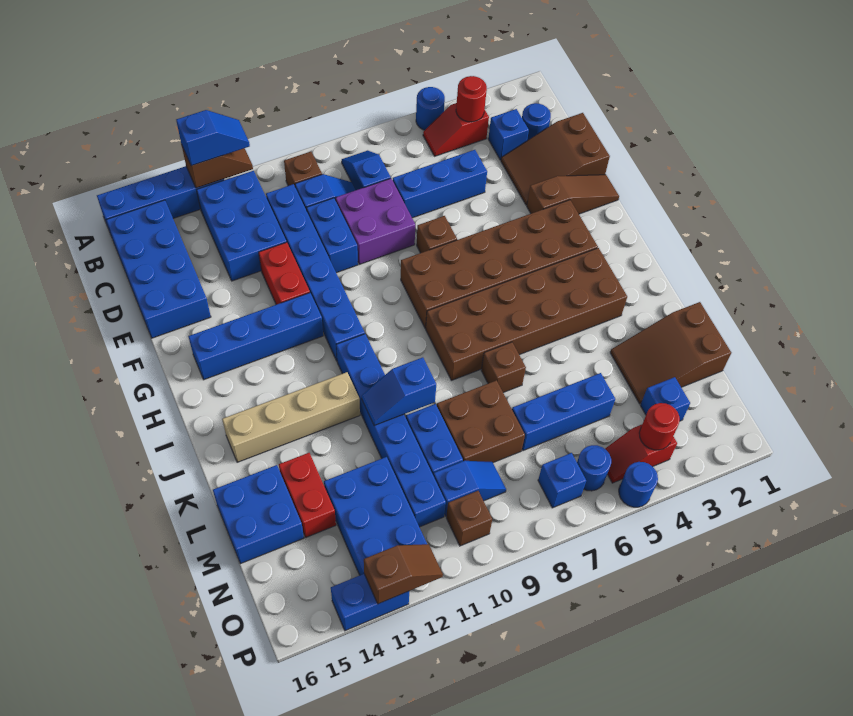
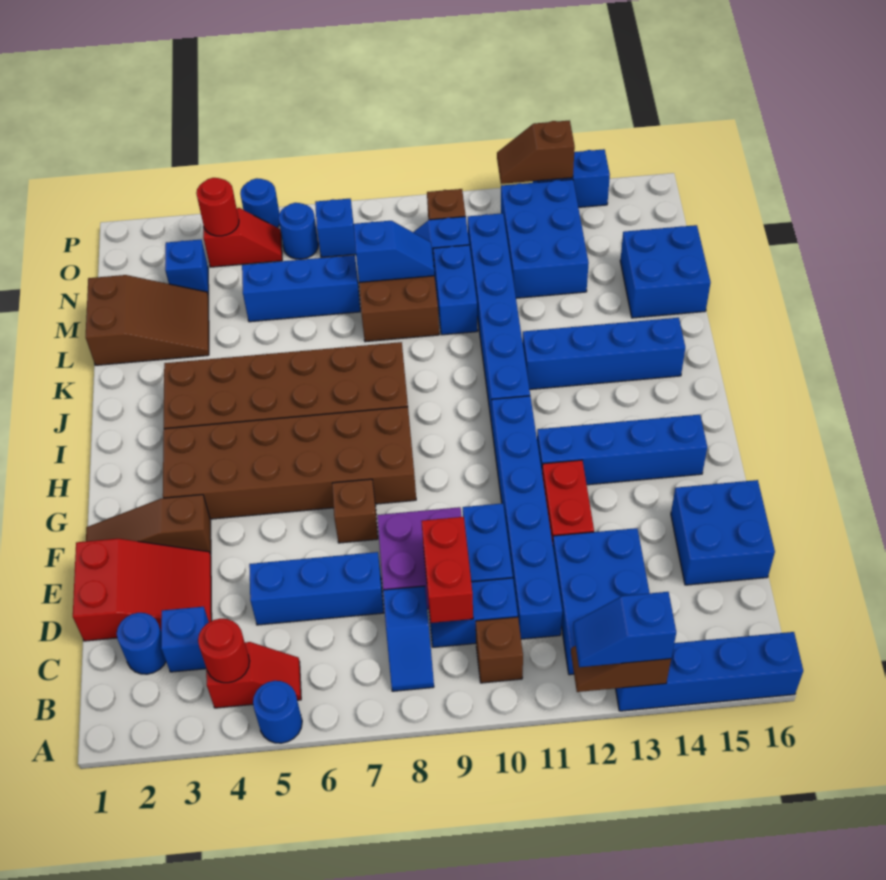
blue brick B15:E16 level 1 -> blue brick D15:E16 level 1
brown slope D1:E3 level 1 top 1 -> red slope D1:E3 level 1 top 1
tan brick J12:J15 level 1 -> blue brick J12:J15 level 1
brown brick K7 level 1 -> none
blue slope K10:K11 level 2 top 10 -> blue slope M8:M9 level 2 top 8
red brick L14:M14 level 1 -> red brick C9:D9 level 2

